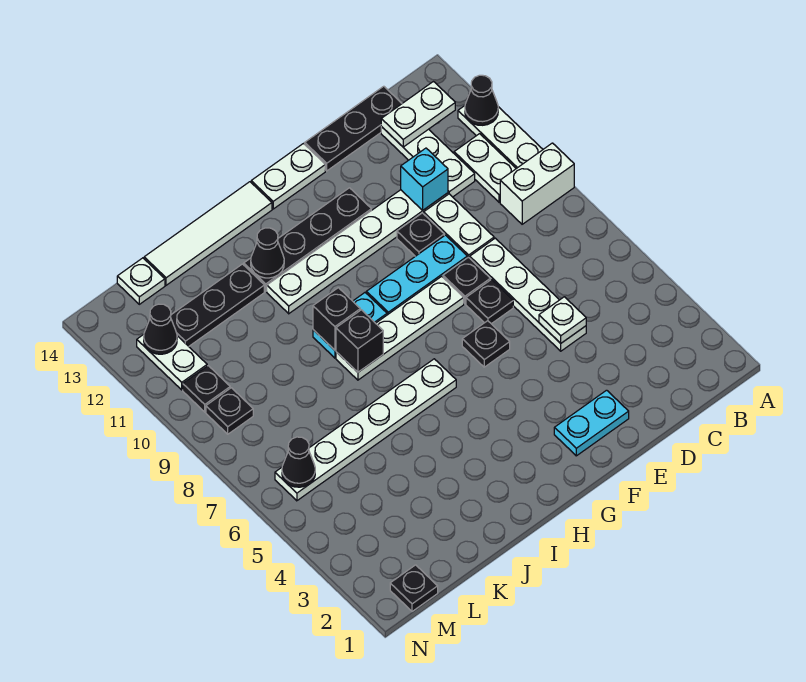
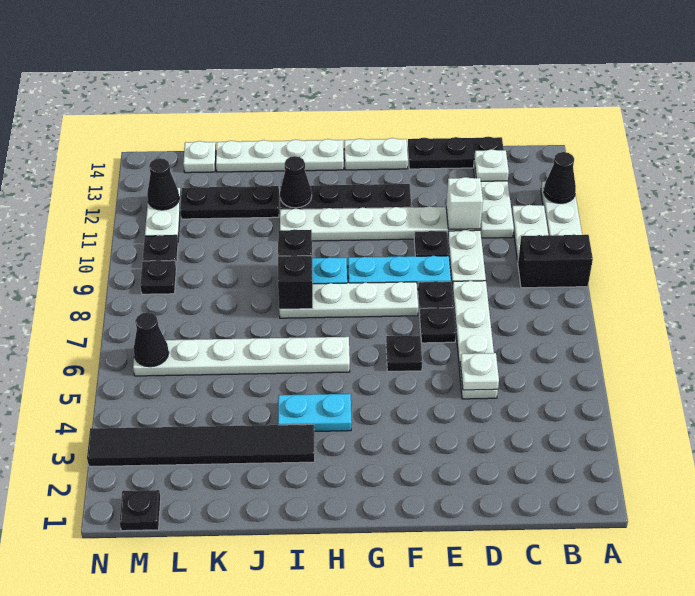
white brick A9:B9 level 1 -> black brick A9:B9 level 1
white plate B13:C13 level 2 -> white plate C13 level 2
cyan brick D11 level 2 -> white brick D11 level 2
cyan plate E2:F2 level 1 -> cyan plate H4:I4 level 1
white tile H14:K14 level 1 -> white plate H14:K14 level 1
none -> black tile I3:N3 level 1

